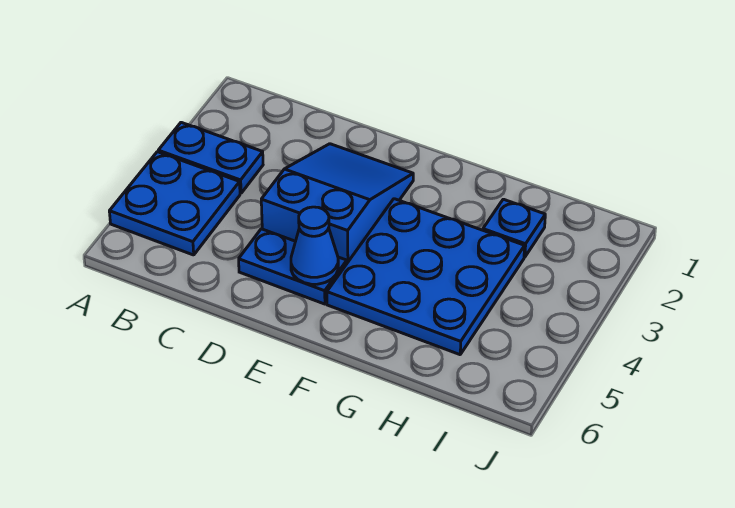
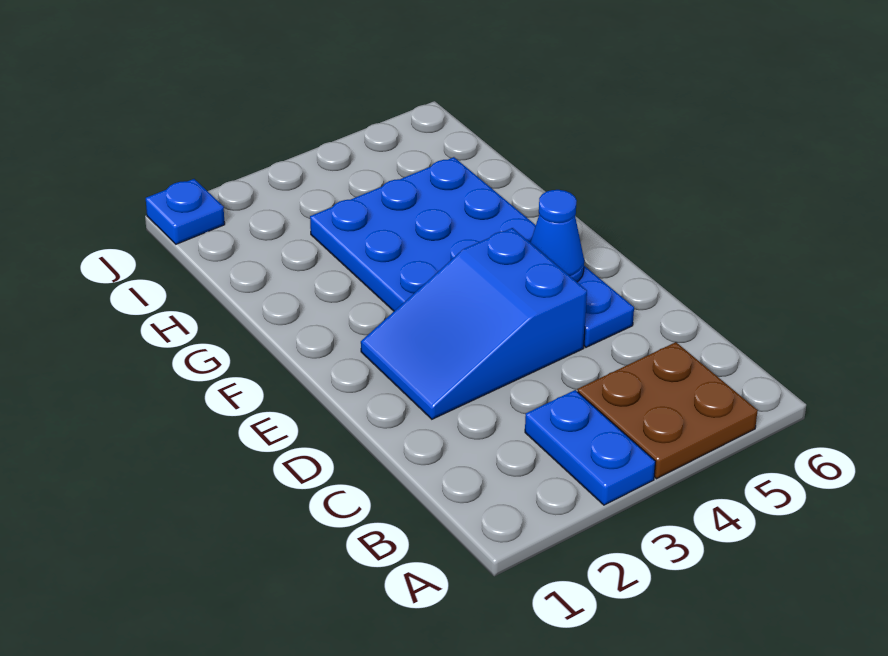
blue plate A4:B5 level 1 -> brown plate A4:B5 level 1
blue plate H2 level 1 -> blue plate J1 level 1

